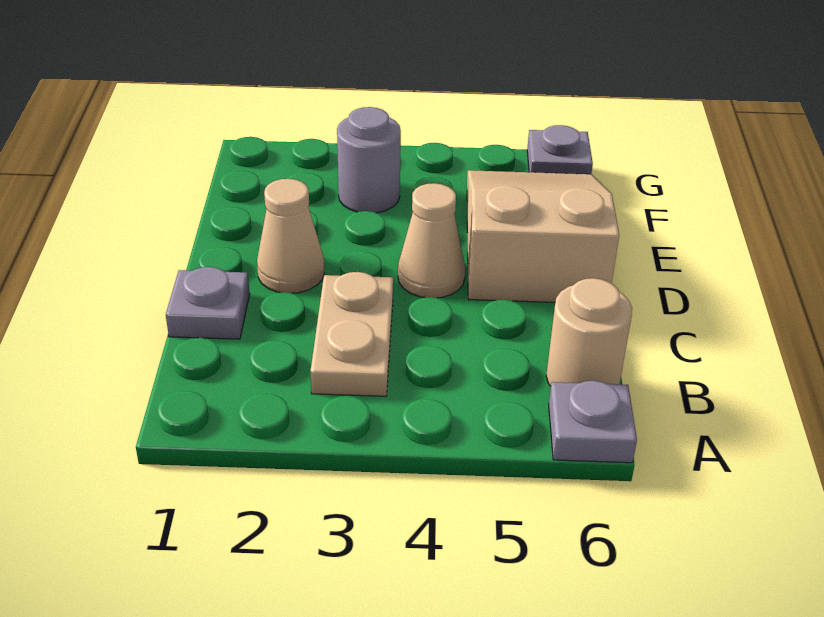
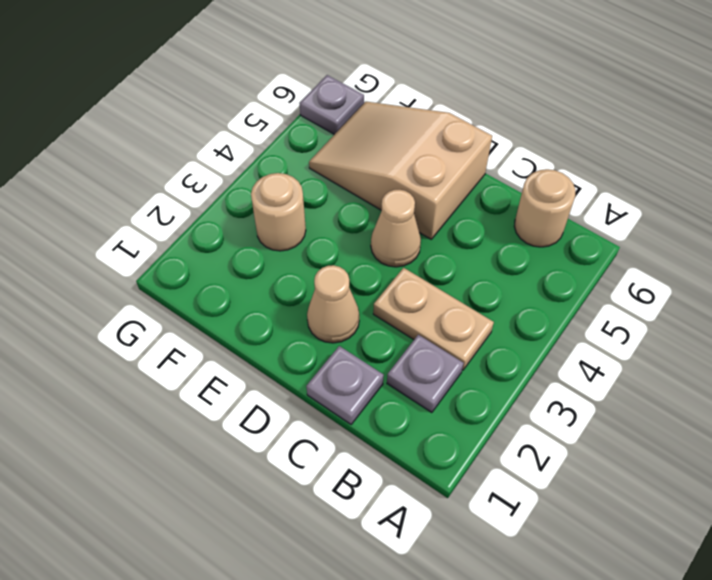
grey plate A6 level 1 -> grey plate B2 level 1
grey round brick F3 level 1 -> tan round brick F3 level 1

